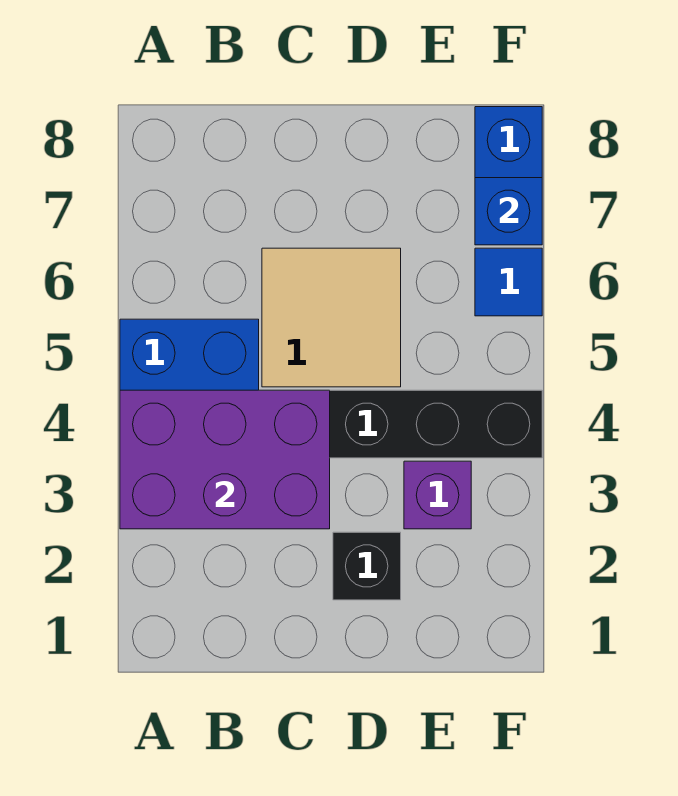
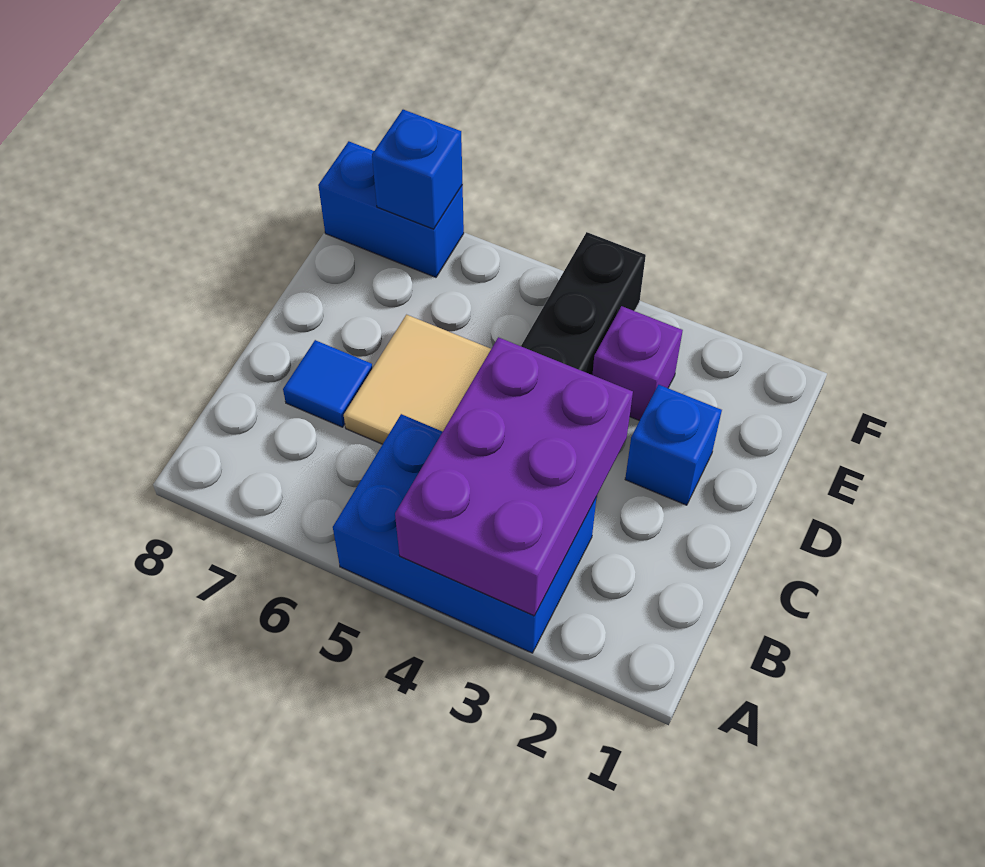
black brick D2 level 1 -> blue brick D2 level 1
blue tile F6 level 1 -> blue tile C7 level 1

